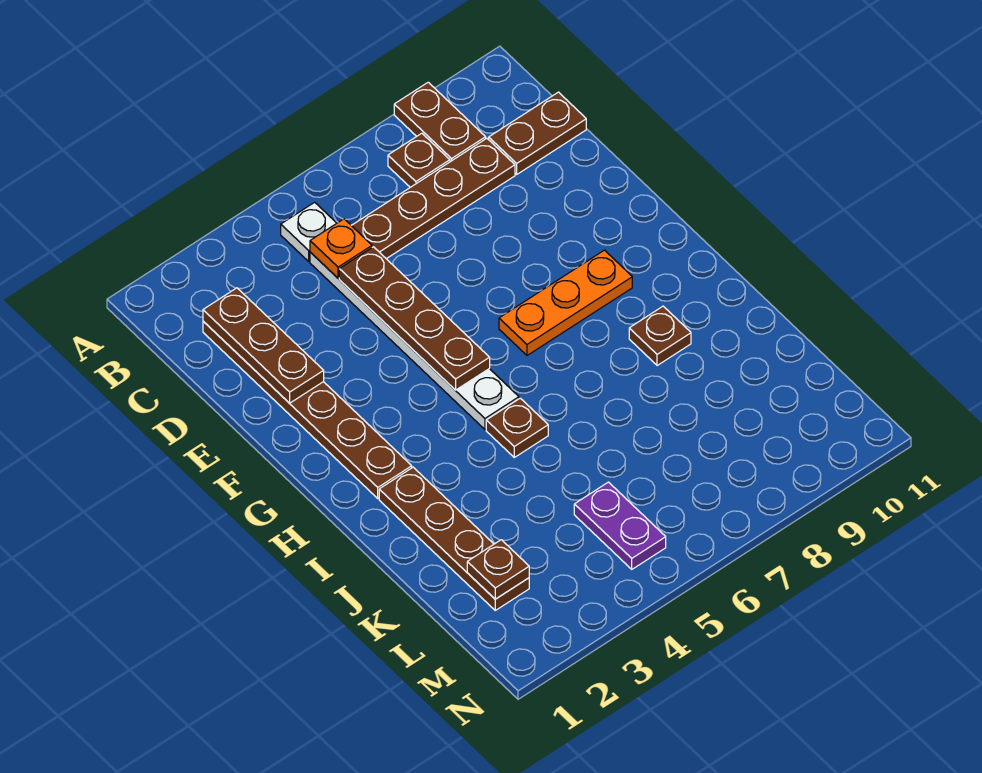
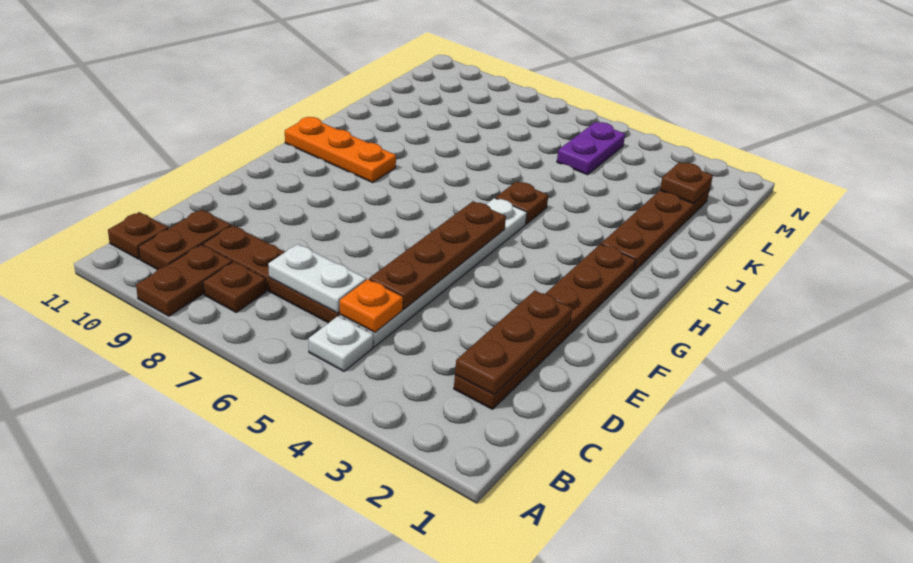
none -> white plate C6:C7 level 2
brown plate C10:C11 level 1 -> brown plate B10:C10 level 1
orange plate G7:G9 level 1 -> orange plate H9:H11 level 1
brown plate I9 level 1 -> brown plate B11 level 1

